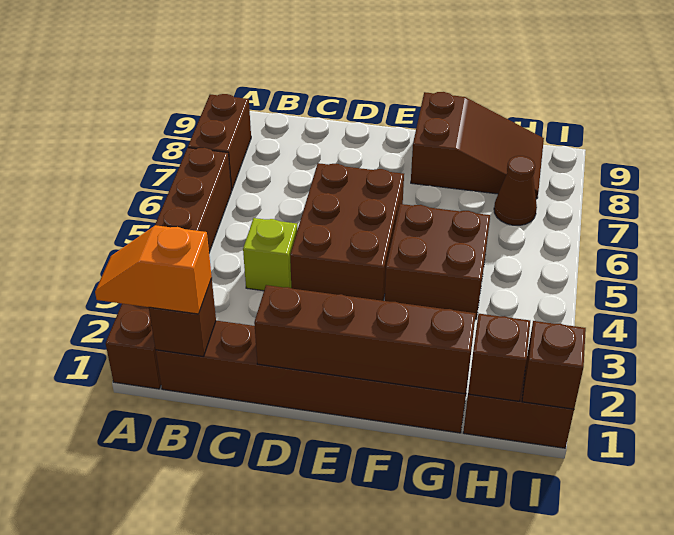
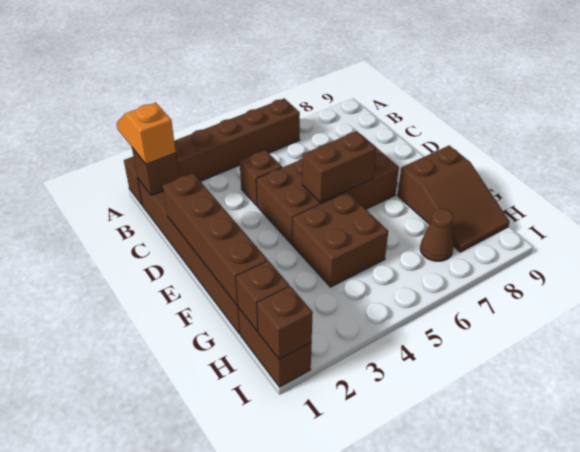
brown brick A7:A8 level 1 -> brown brick E5:E6 level 2
lime brick C4 level 1 -> brown brick C4 level 1
brown brick D4:E6 level 1 -> brown brick D4:E7 level 1

